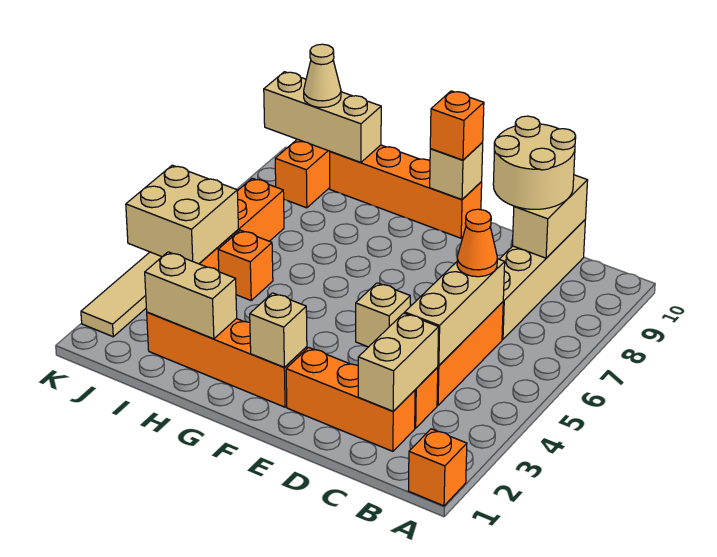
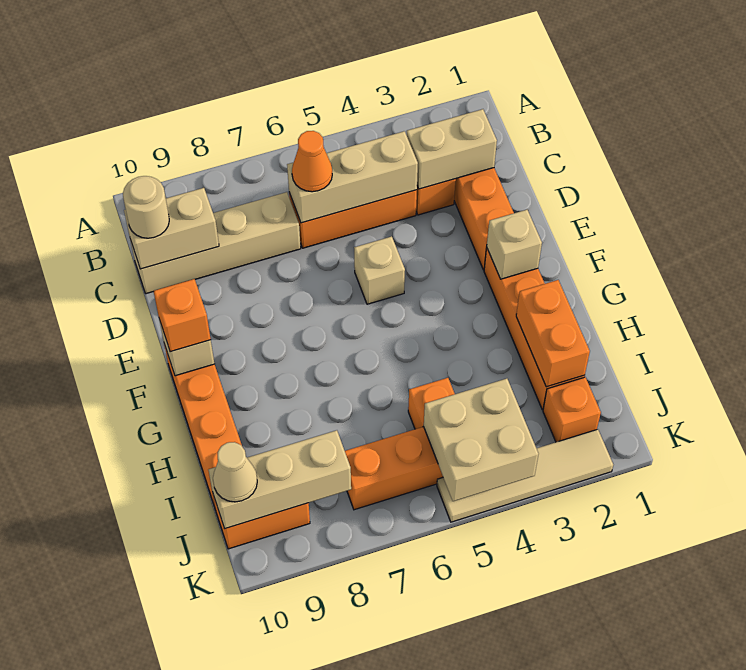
orange brick A1 level 1 -> orange brick J2 level 1
tan round brick C9:D10 level 3 -> tan round brick C10 level 3
tan brick H2:I2 level 2 -> orange brick H2:I2 level 2
tan brick I10:K10 level 2 -> tan brick J8:J10 level 2

